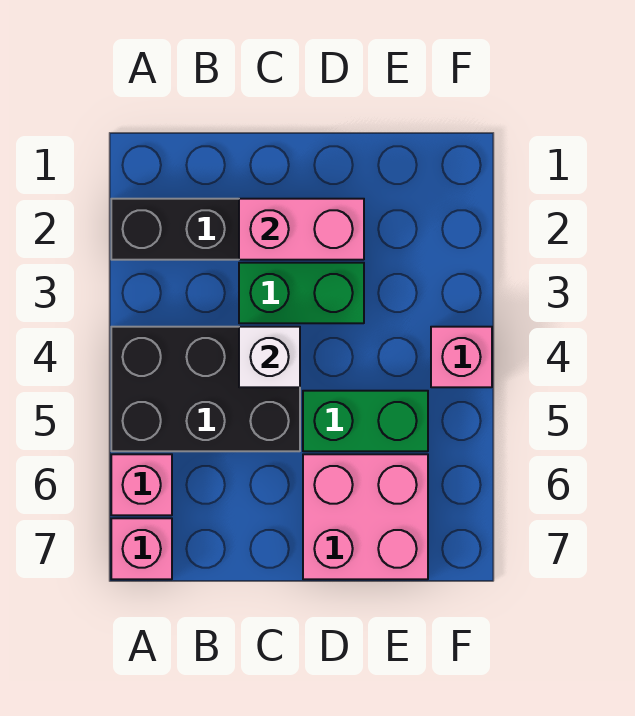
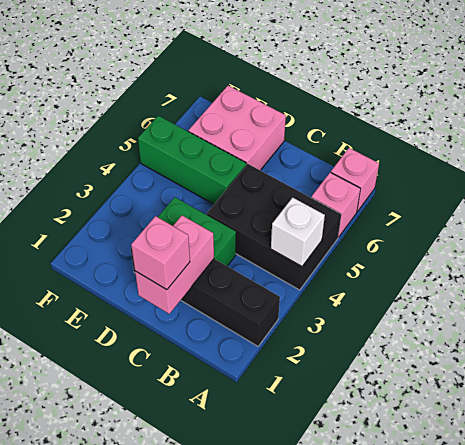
pink brick C2:D2 level 2 -> pink brick C1:C2 level 2
white brick C4 level 2 -> white brick A4 level 2
green brick D5:E5 level 1 -> green brick D5:F5 level 1
pink brick F4 level 1 -> pink brick C1 level 3

